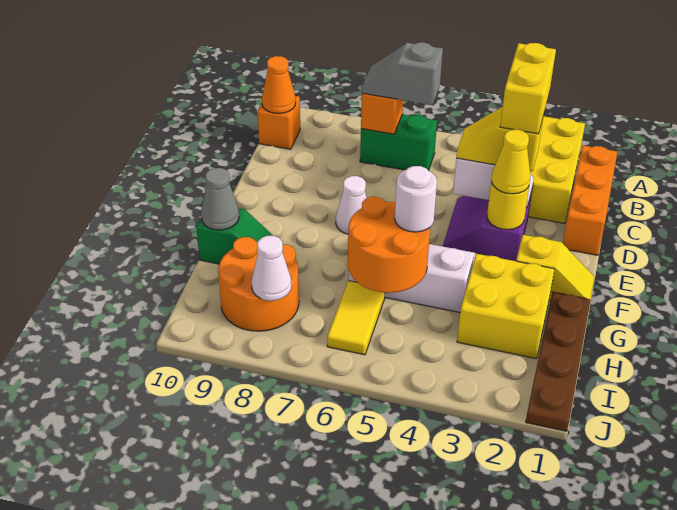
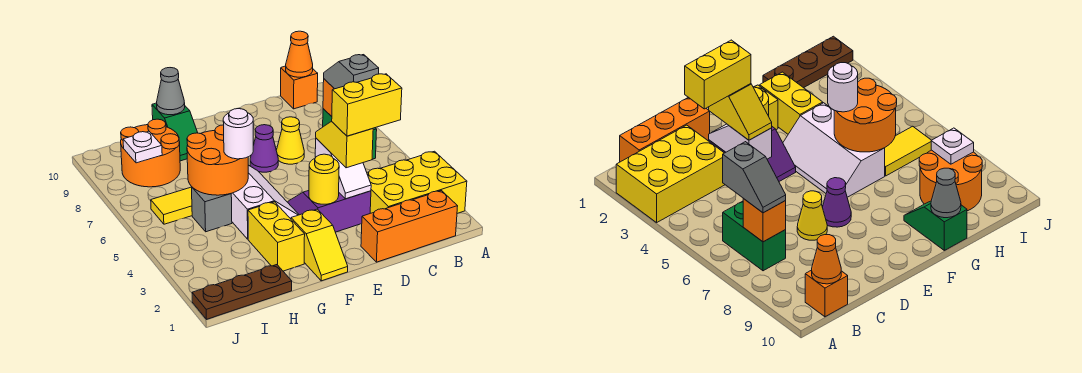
yellow cone E3 level 3 -> yellow cone D7 level 1
white cone E7 level 1 -> purple cone E7 level 1
brown plate G1:J1 level 1 -> brown plate H1:J1 level 1
yellow brick G2:H3 level 1 -> yellow brick G2:G3 level 1
none -> grey brick H5 level 1
white cone I8 level 2 -> white plate I8 level 2

